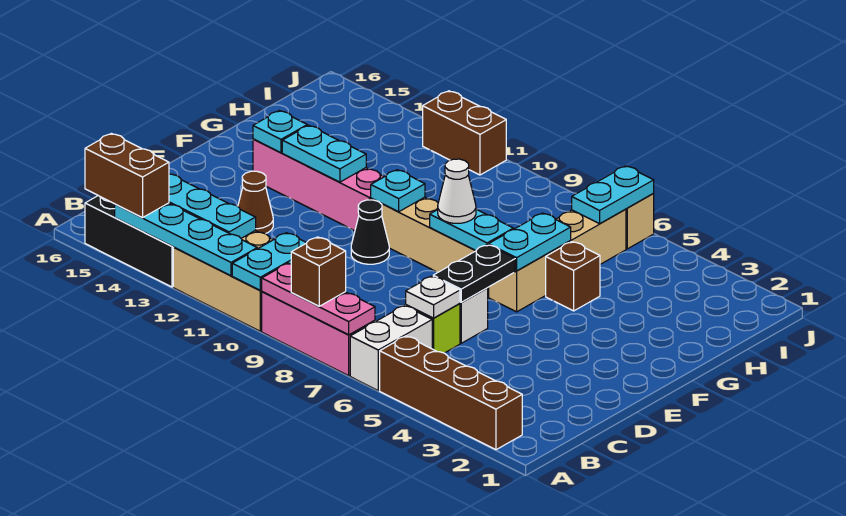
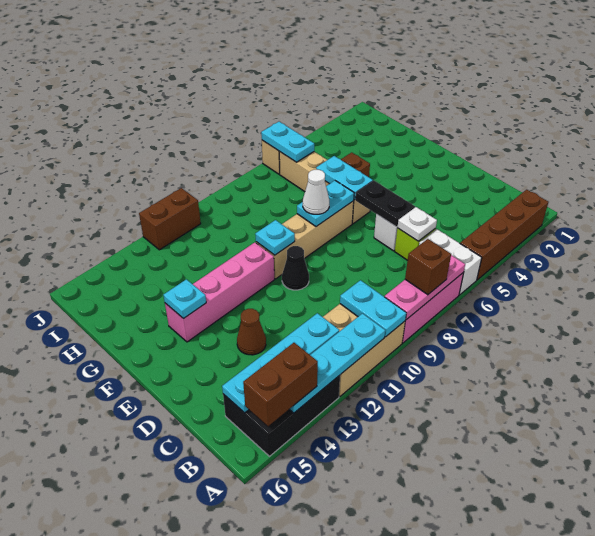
cyan plate F12:F13 level 2 -> none

